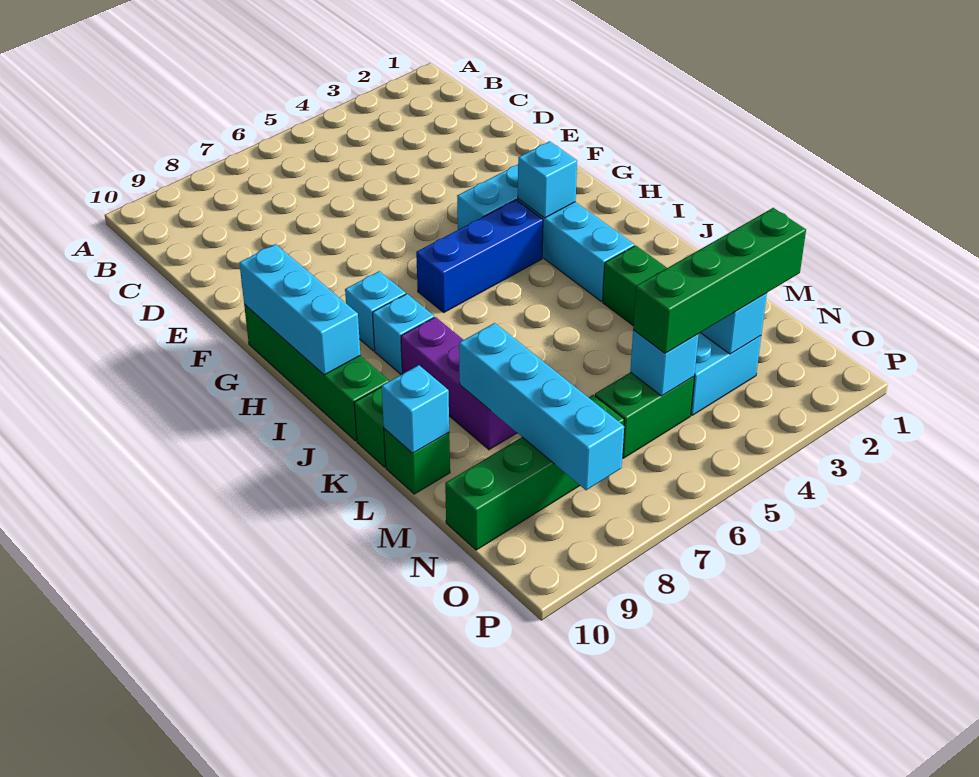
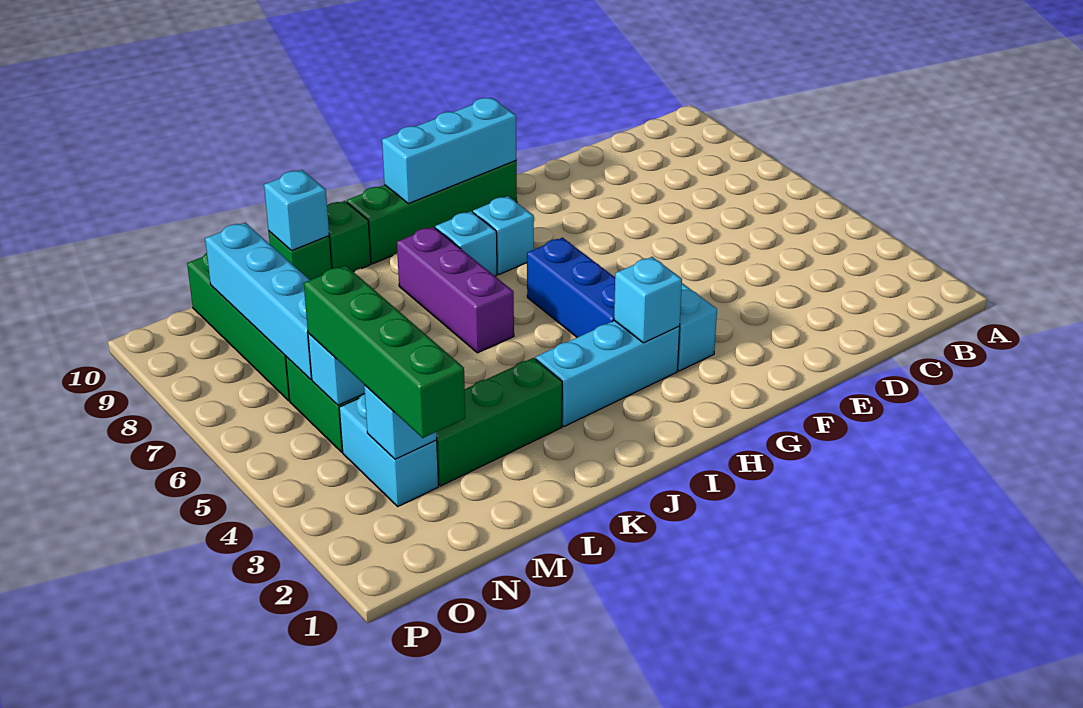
purple brick J8:L8 level 1 -> purple brick J6:J8 level 1
cyan brick L8:O8 level 2 -> cyan brick N6:N9 level 2

